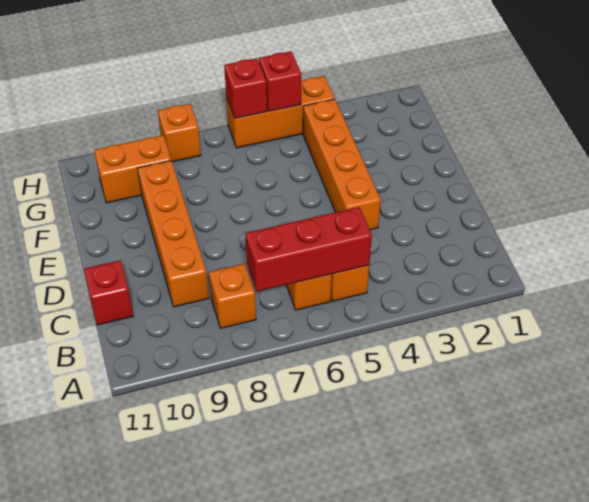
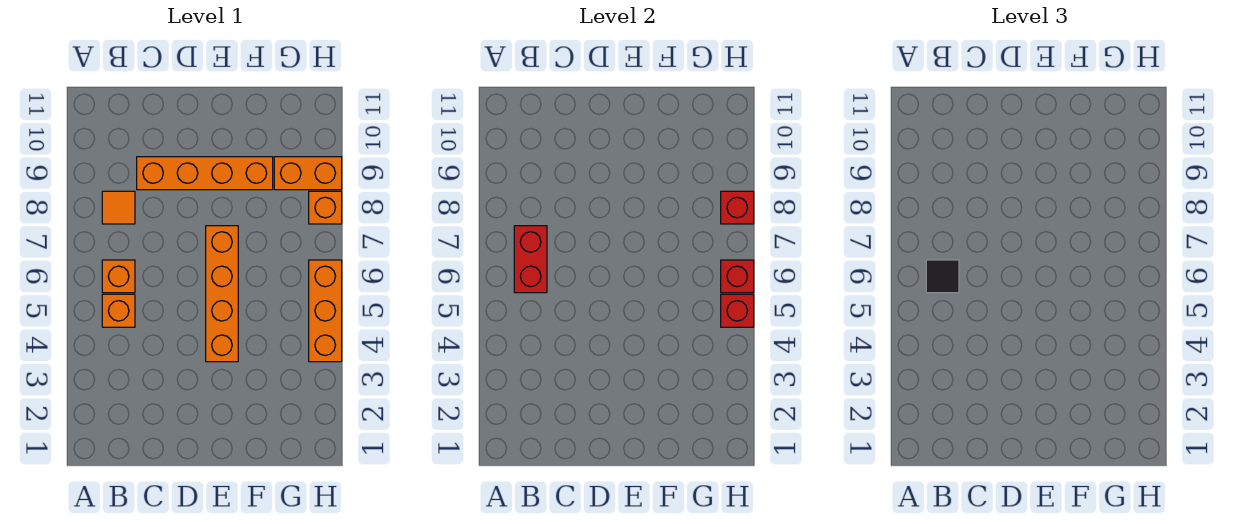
red brick B5:B7 level 2 -> red brick B6:B7 level 2
none -> black tile B6 level 3
orange brick B8 level 1 -> orange tile B8 level 1
red brick C11 level 1 -> red brick H8 level 2
orange brick D4:G4 level 1 -> orange brick E4:E7 level 1
orange brick G9:G10 level 1 -> orange brick G9:H9 level 1

